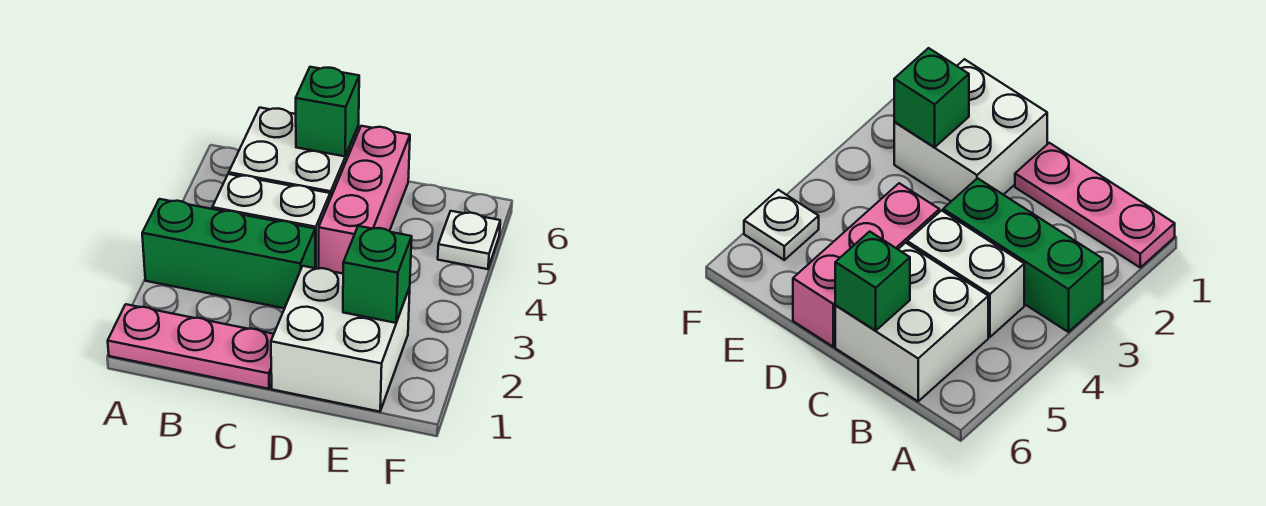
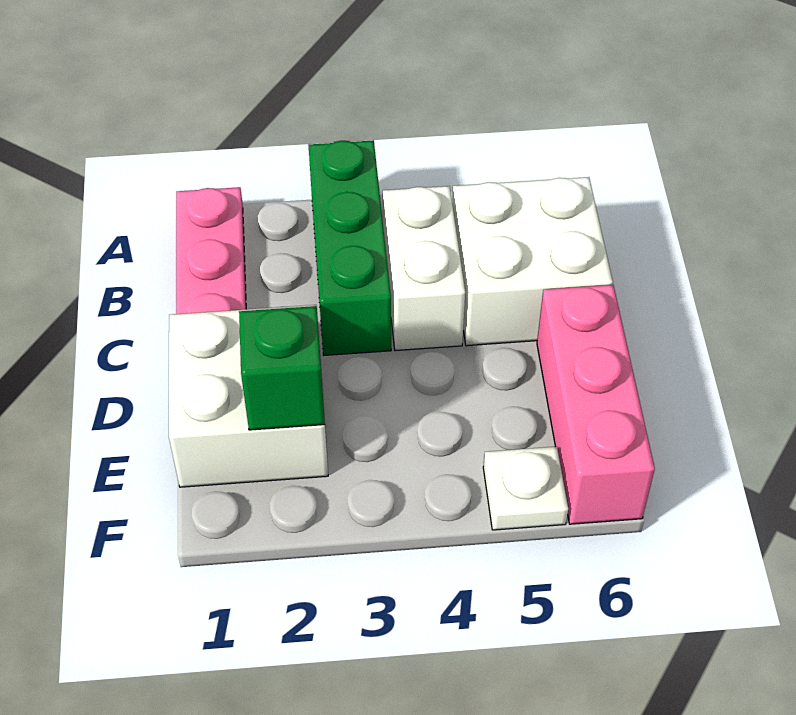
green brick C6 level 2 -> none
pink brick D4:D6 level 1 -> pink brick D6:F6 level 1

